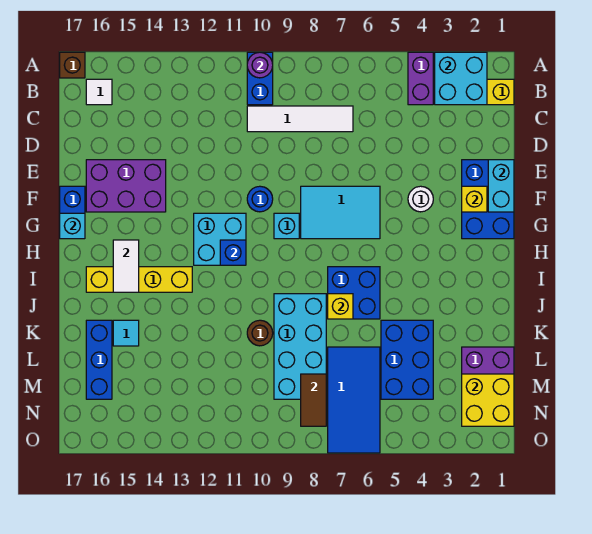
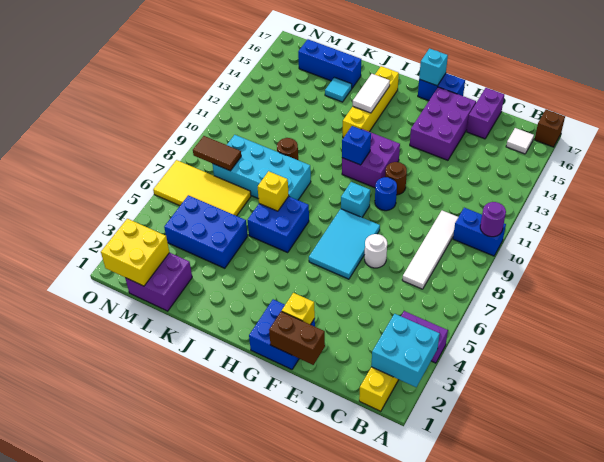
none -> purple brick D16:D17 level 1
blue brick E1:G2 level 1 -> blue brick F1:G2 level 1
cyan brick E1:F1 level 2 -> brown brick E1:F1 level 2
white round brick F4 level 1 -> white round brick E7 level 1
none -> brown round brick F11 level 1
cyan brick G11:H12 level 1 -> purple brick G11:H12 level 1
white tile H15:I15 level 2 -> white tile I14:I15 level 2
blue tile L6:O7 level 1 -> yellow tile L6:O7 level 1

